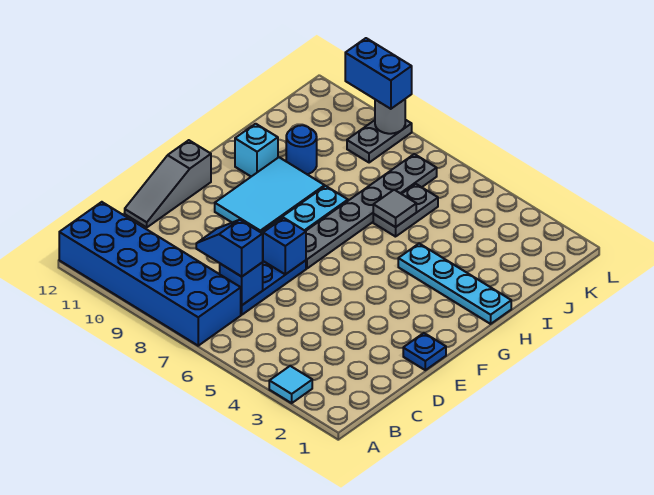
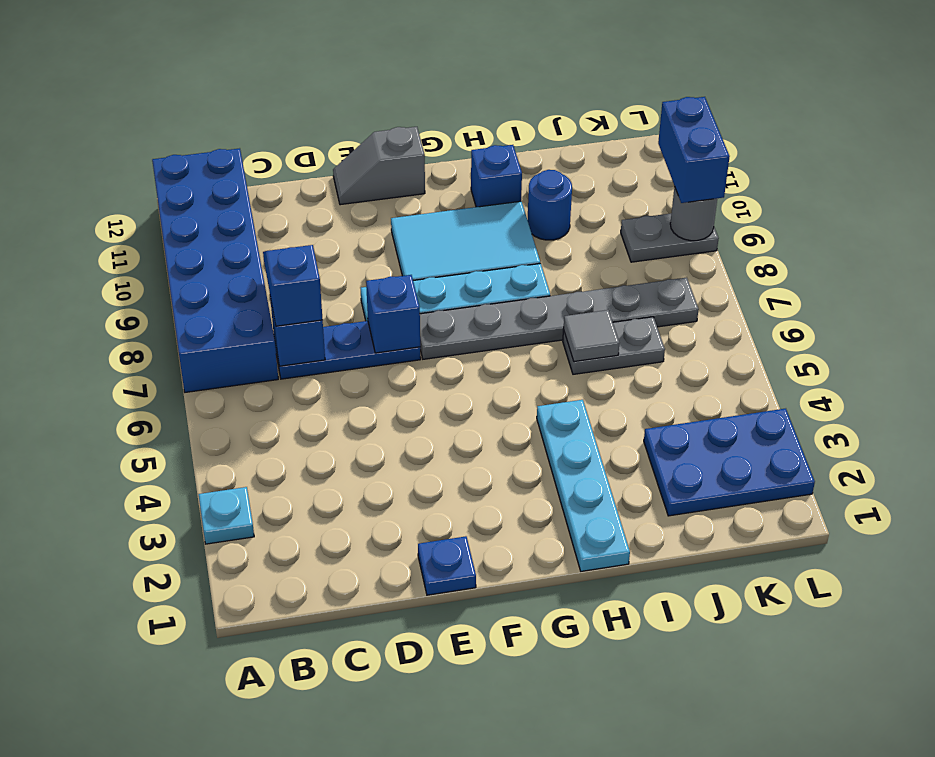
cyan tile A3 level 1 -> cyan plate A3 level 1
grey slope D12:F12 level 1 top F -> grey slope E12:F12 level 1 top F
cyan brick H11 level 1 -> blue brick H11 level 1
none -> blue plate J2:L3 level 1

